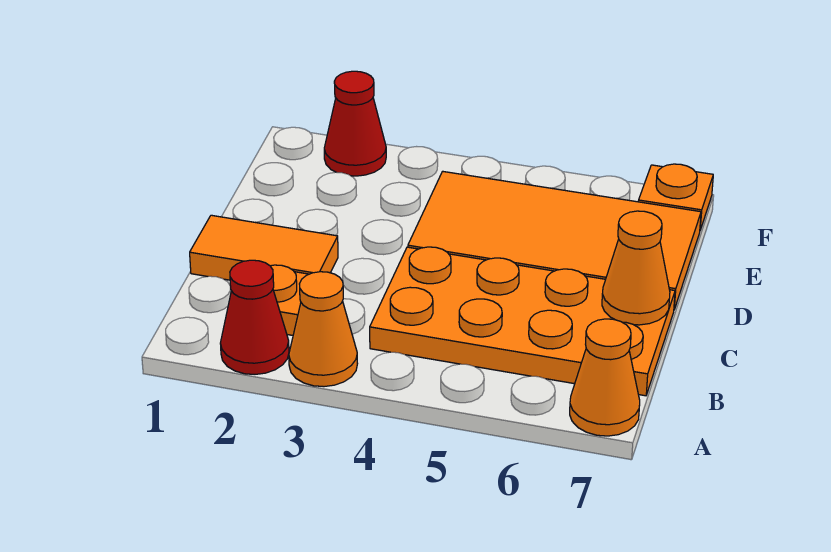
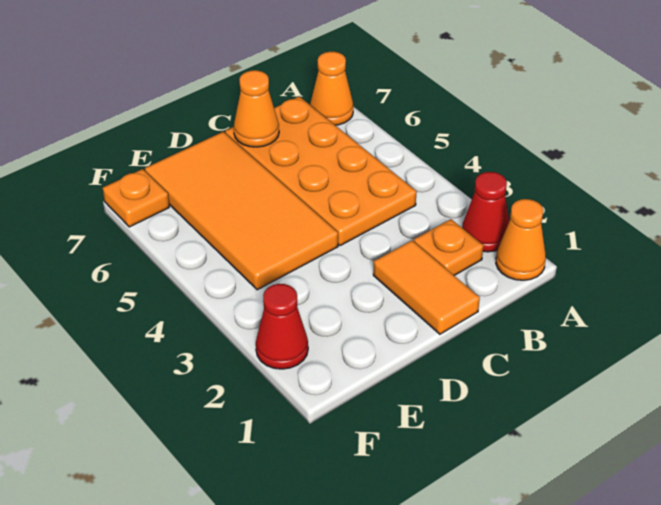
orange cone A3 level 1 -> orange cone A1 level 1

